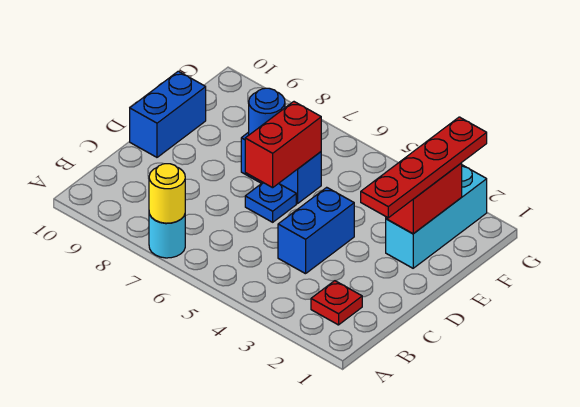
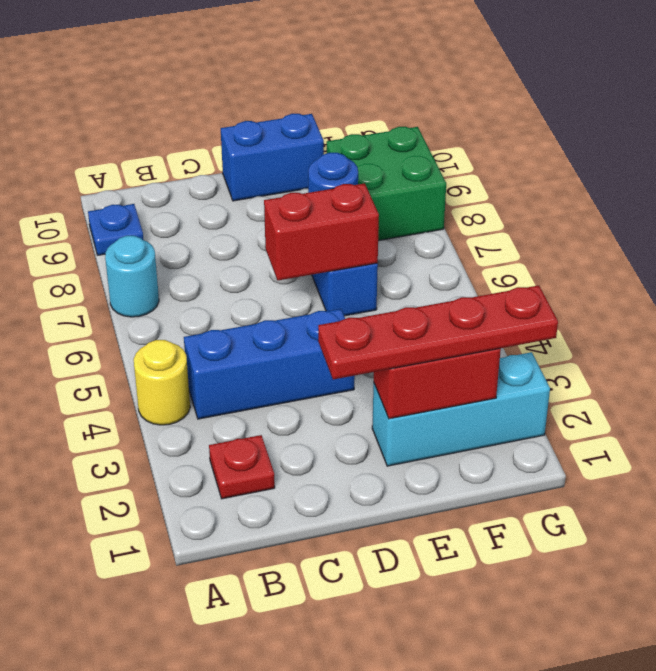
yellow round brick A7 level 2 -> yellow round brick A4 level 1
blue brick C4:D4 level 1 -> blue brick B4:D4 level 1
blue plate D6 level 1 -> blue plate A9 level 1
none -> green brick F8:G9 level 1

